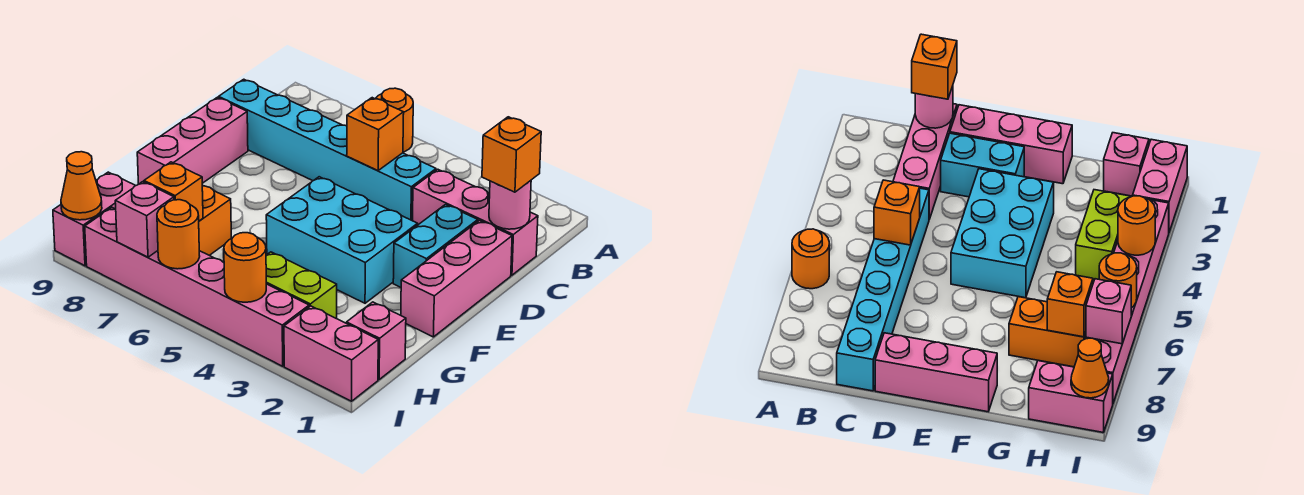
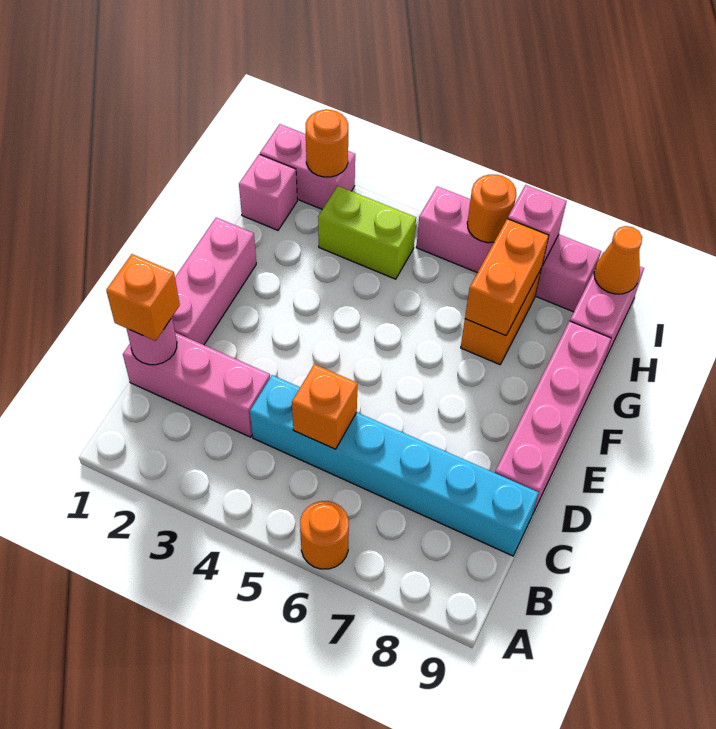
cyan brick D2:E2 level 1 -> none
pink brick D9:F9 level 1 -> pink brick D9:G9 level 1
cyan brick E3:F5 level 1 -> none
orange brick H7 level 2 -> orange brick G7:H7 level 2
pink brick I3:I8 level 1 -> pink brick I5:I8 level 1
orange round brick I4 level 2 -> orange round brick I2 level 2

